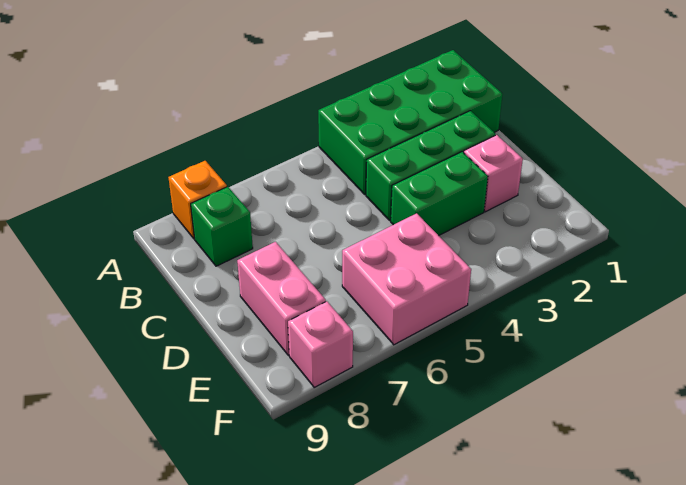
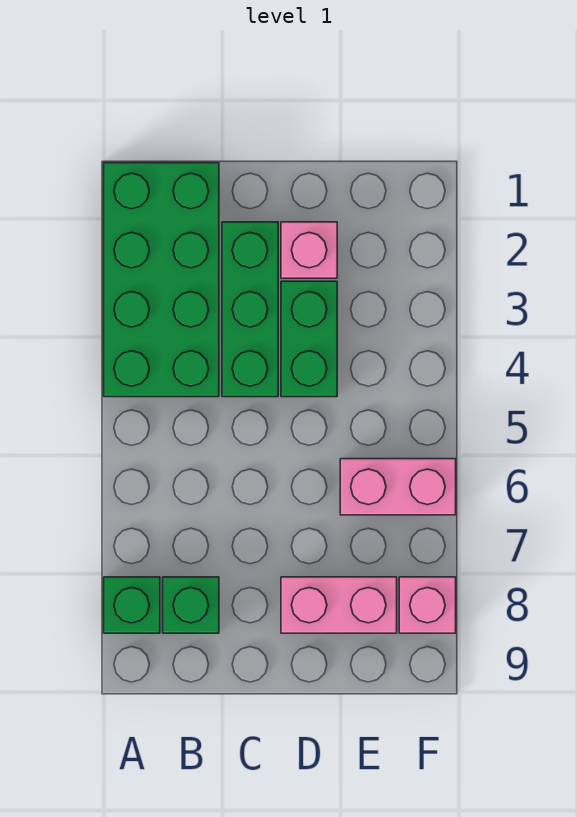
orange brick A8 level 1 -> green brick A8 level 1
pink brick E5:F6 level 1 -> pink brick E6:F6 level 1

